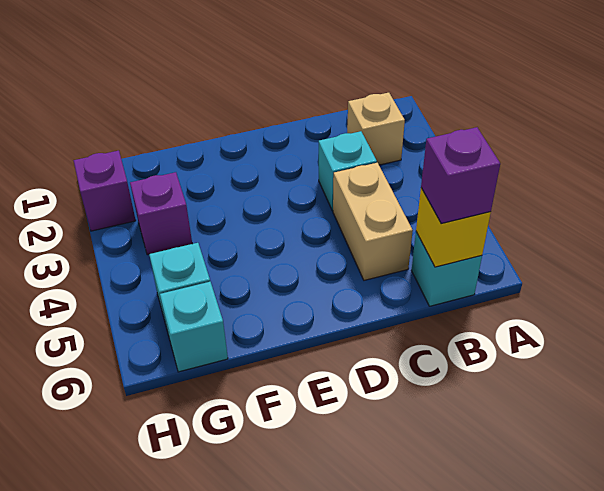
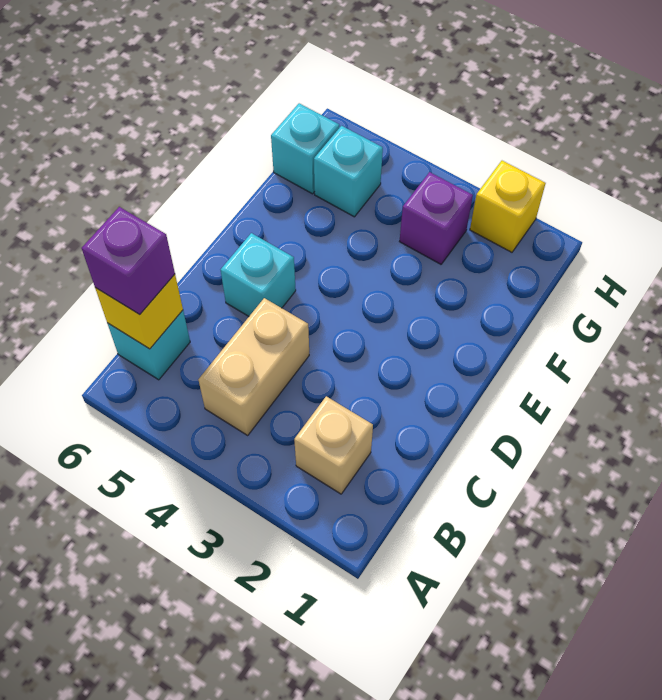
cyan brick C3 level 1 -> cyan brick D5 level 1
tan brick C4:C5 level 1 -> tan brick B4:C4 level 1
purple brick H2 level 1 -> yellow brick H2 level 1

